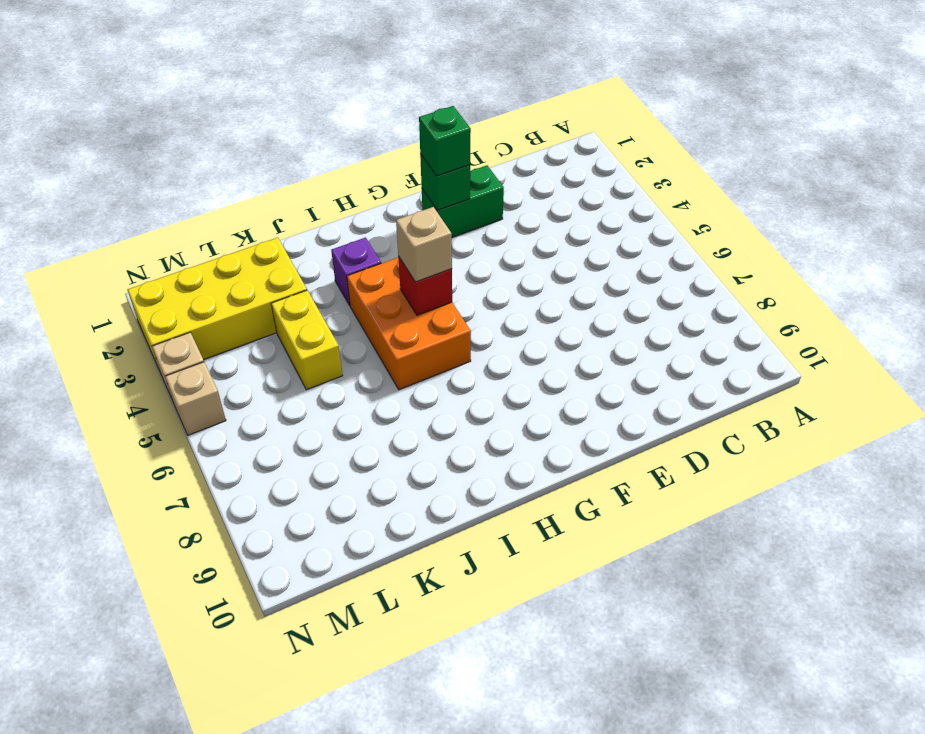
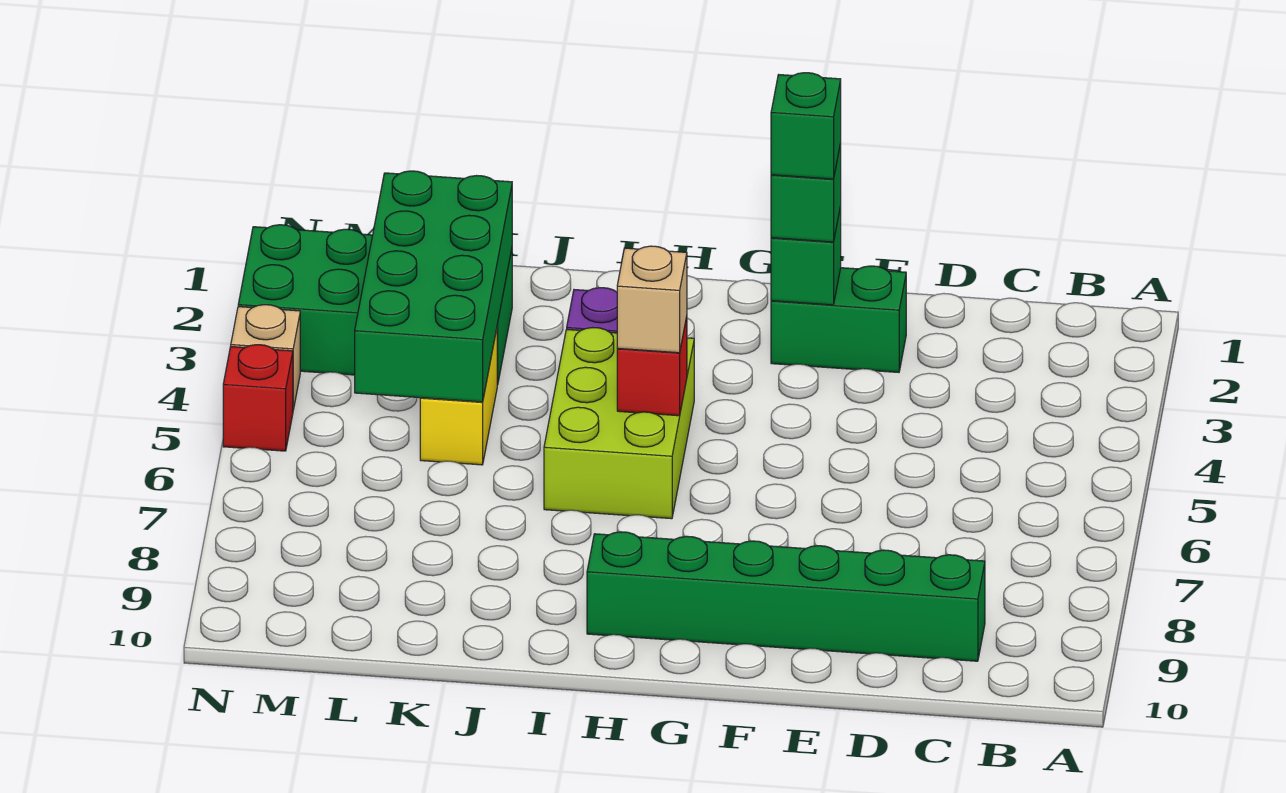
none -> green brick C9:H9 level 1
none -> green brick F2 level 4
orange brick H4:I6 level 1 -> lime brick H4:I6 level 1
yellow brick K2:N3 level 1 -> green brick K2:N3 level 1
none -> green brick K2:L5 level 2
tan brick N5 level 1 -> red brick N5 level 1

